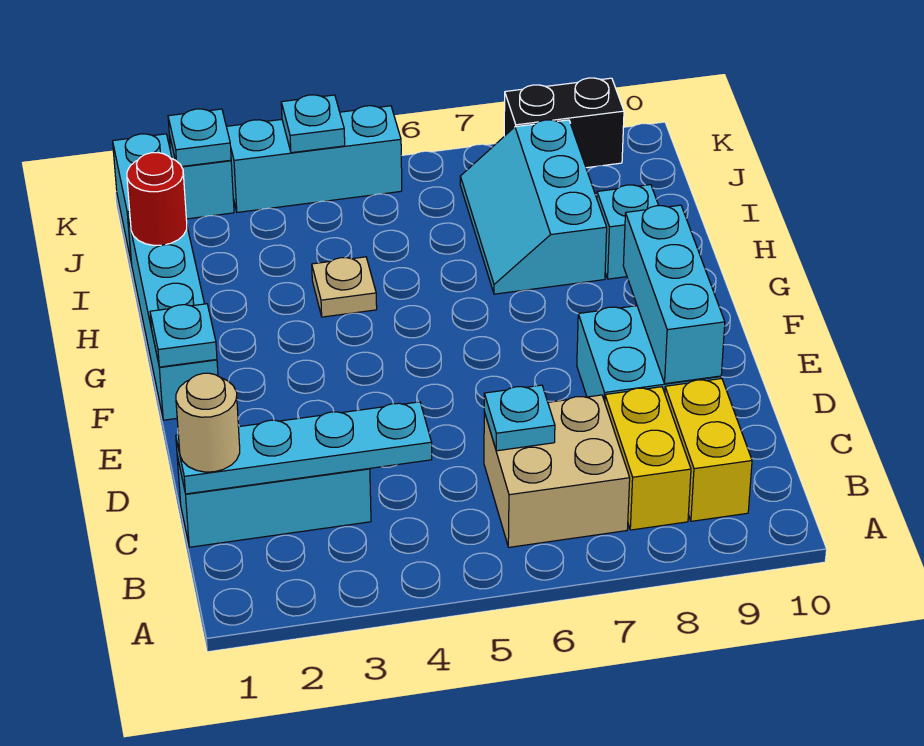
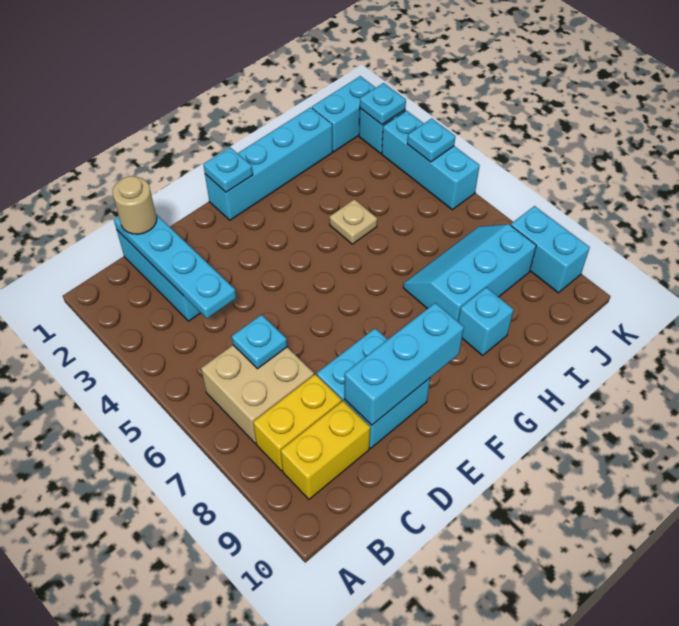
red round brick I1 level 2 -> none
black brick K8:K9 level 1 -> cyan brick K8:K9 level 1

